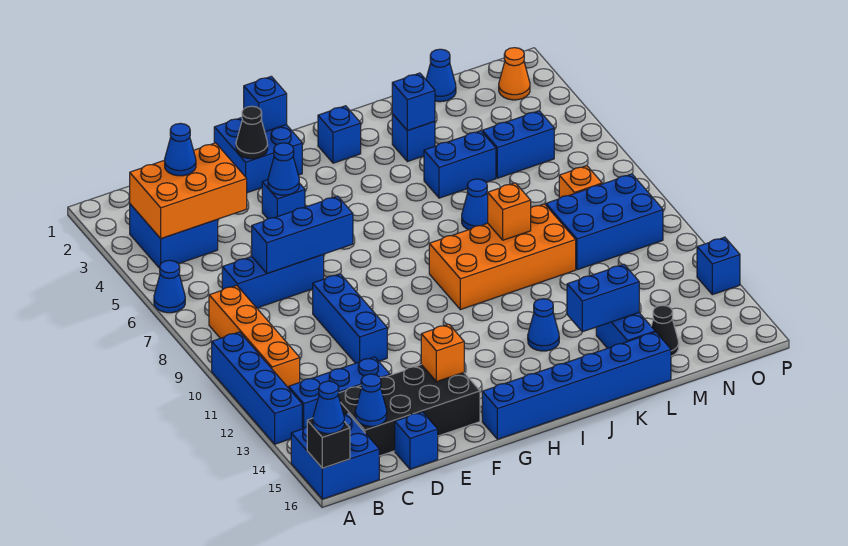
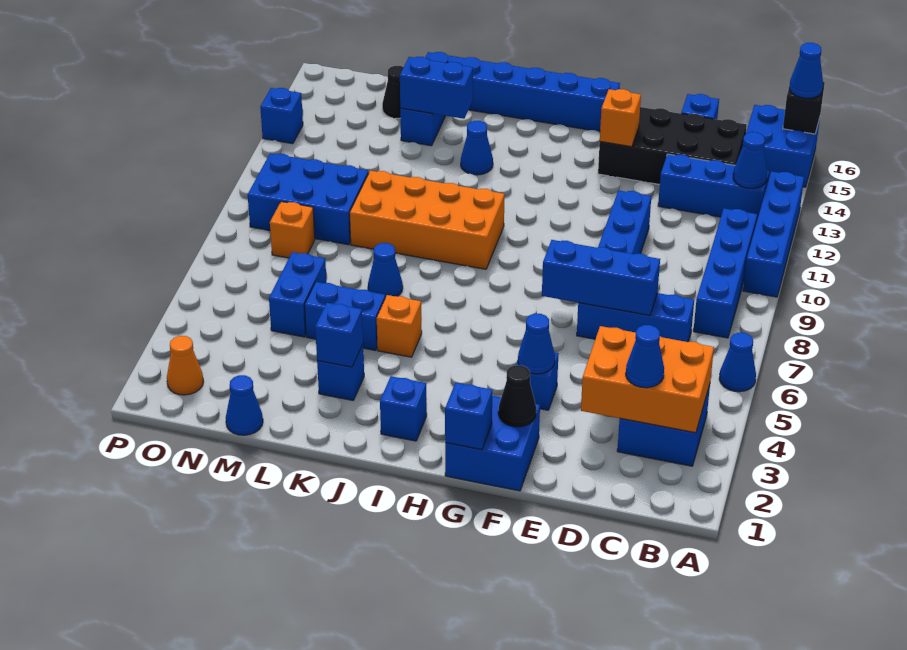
orange brick B8:B11 level 1 -> blue brick B8:B11 level 1
blue cone C15 level 2 -> blue cone B13 level 2
orange brick K9 level 2 -> orange brick J5 level 1
blue brick M5:N5 level 1 -> blue brick M5:M6 level 1

